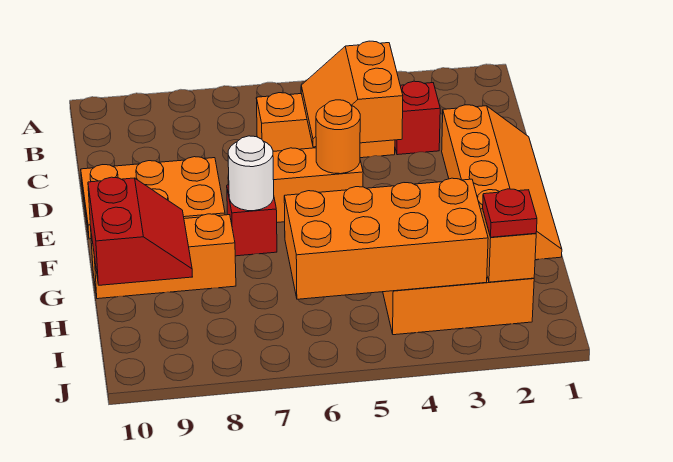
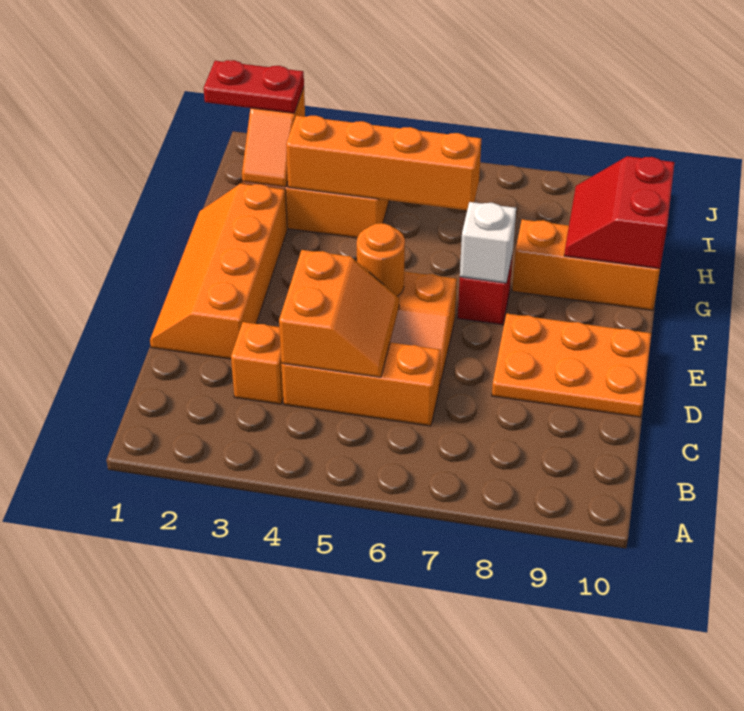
red brick C3 level 1 -> orange brick C3 level 1
white round brick F7 level 2 -> white brick F7 level 2
orange brick H3:I6 level 2 -> orange brick H3:H6 level 2
red plate I2 level 3 -> red plate I1:I2 level 3

